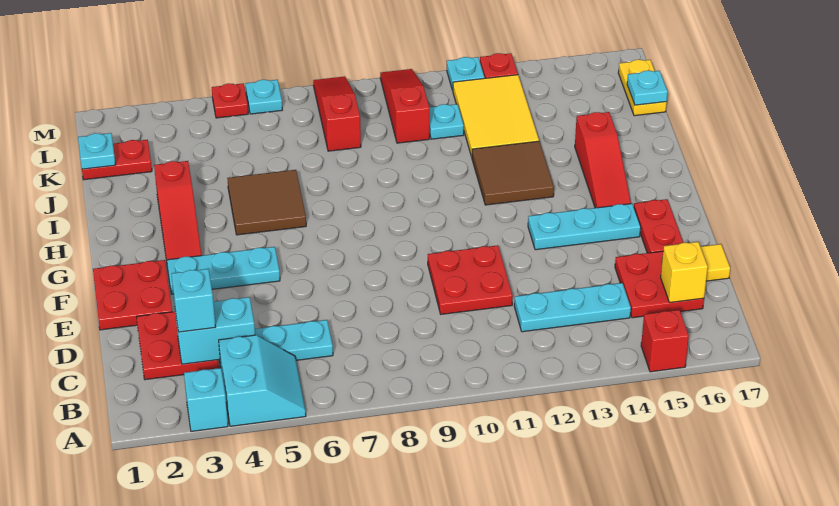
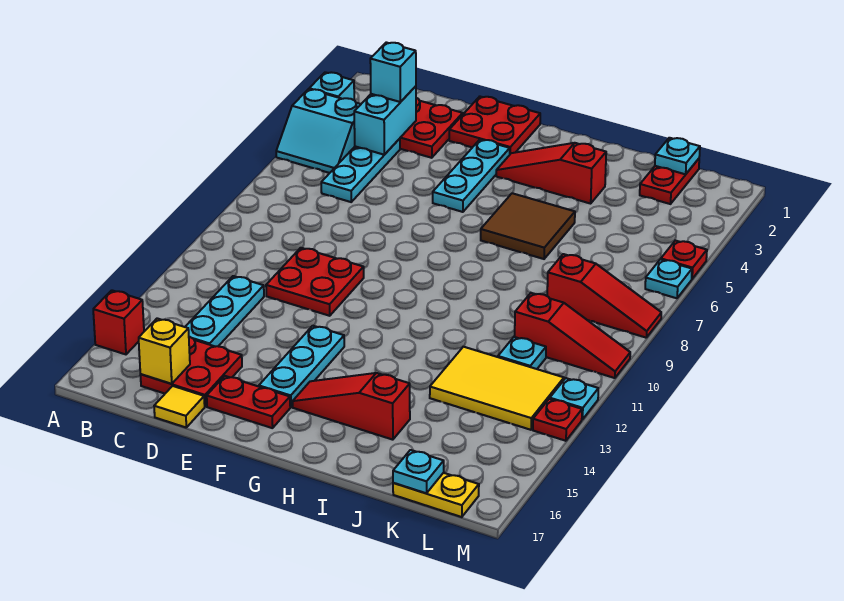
brown tile H12:I13 level 1 -> none

